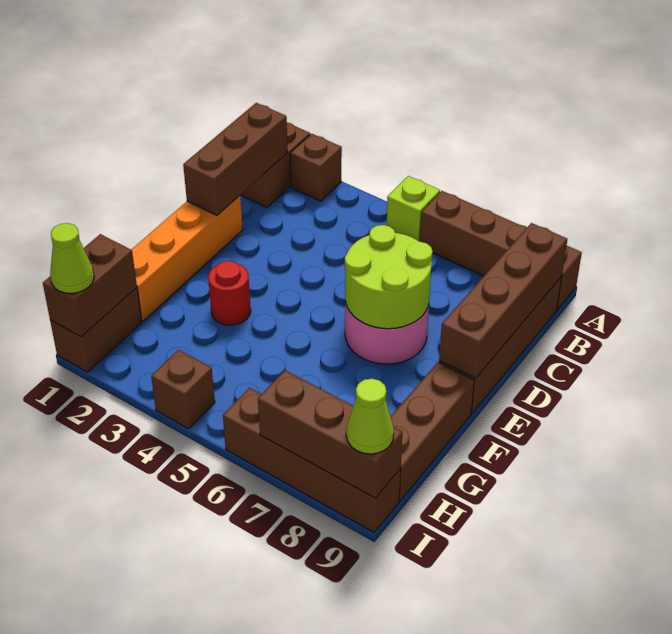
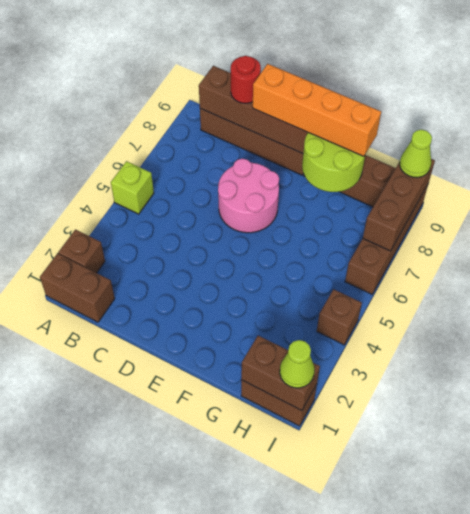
brown brick A6:A9 level 1 -> none
brown brick B1:D1 level 2 -> none
orange brick D1:G1 level 1 -> orange brick D9:G9 level 3
lime round brick D6:E7 level 2 -> lime round brick F8:G9 level 2
red round brick F3 level 1 -> red round brick C9 level 3

